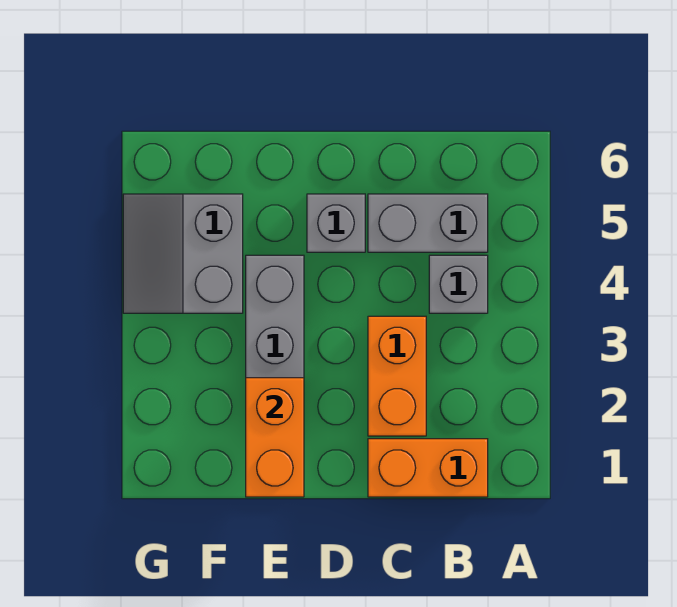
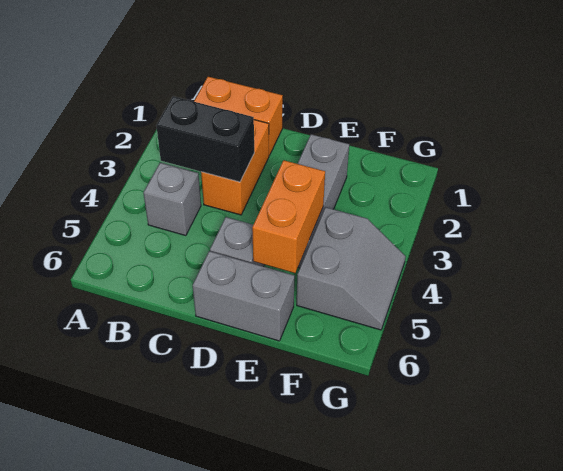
none -> black brick B3:C3 level 2
grey brick B5:C5 level 1 -> grey brick D6:E6 level 1
orange brick E1:E2 level 2 -> orange brick E4:E5 level 2

